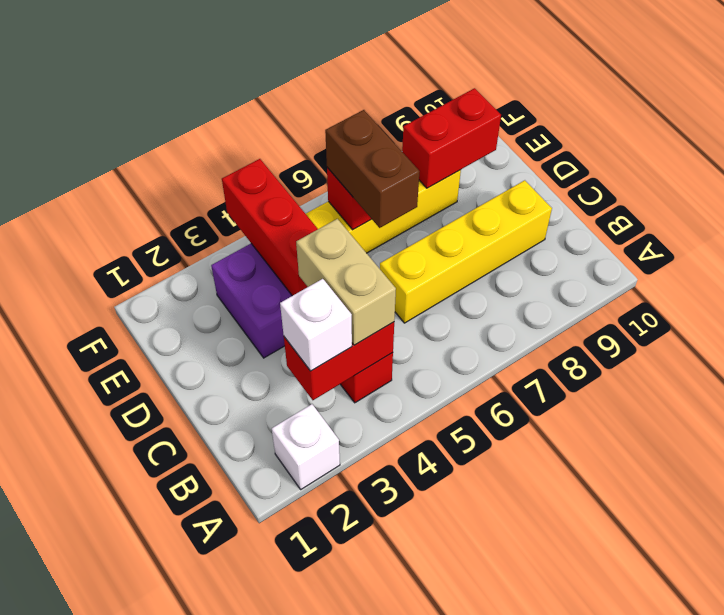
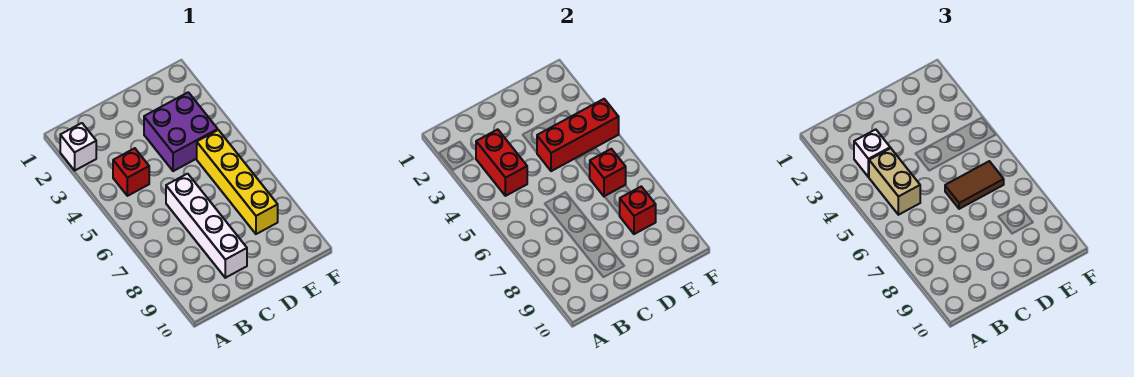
tan brick B4:C4 level 3 -> tan brick B4:B5 level 3
yellow brick C6:C9 level 1 -> white brick C6:C9 level 1
brown brick D6:E6 level 3 -> brown tile D6:E6 level 3
red brick E8:E9 level 2 -> red brick E8 level 2

